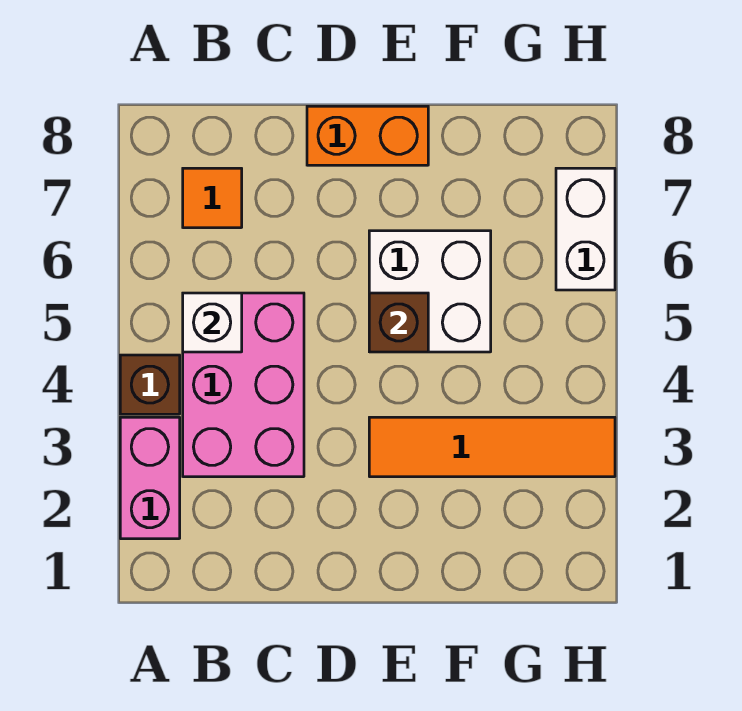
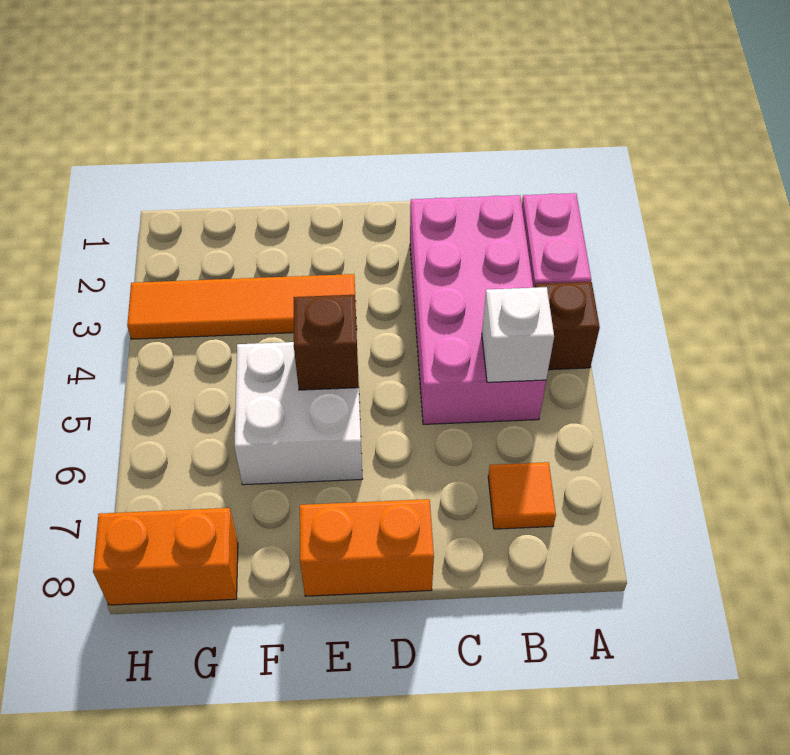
pink brick B3:C5 level 1 -> pink brick B2:C5 level 1
none -> orange brick G8:H8 level 1
white brick H6:H7 level 1 -> none

